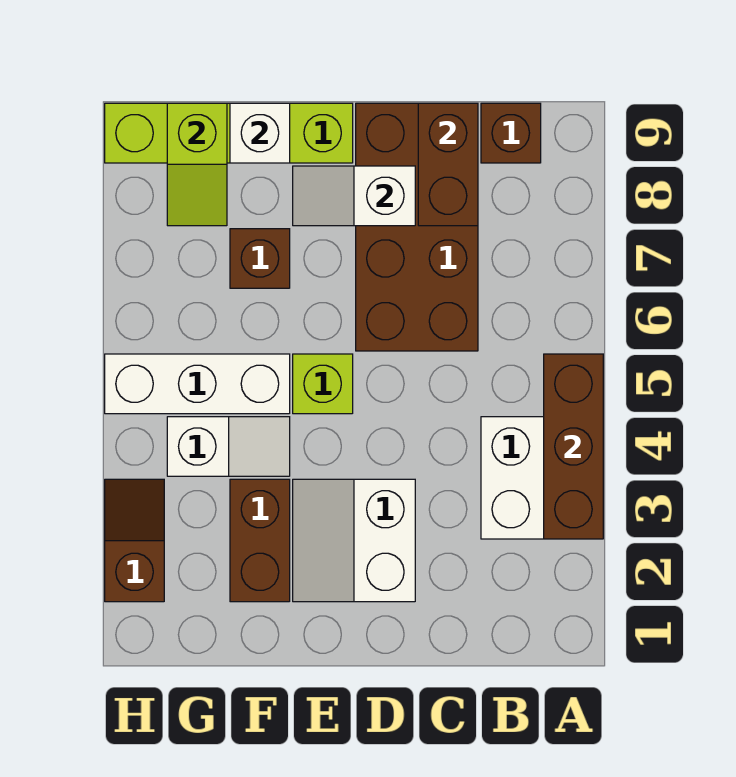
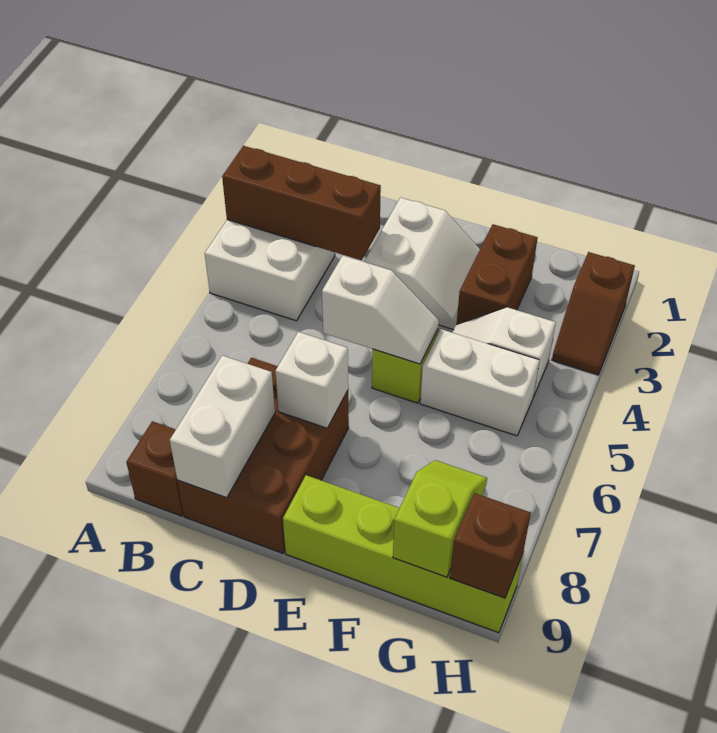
brown brick A3:A5 level 2 -> brown brick A3:C3 level 2
brown brick C6:D9 level 1 -> brown brick C7:D9 level 1
brown brick C8:C9 level 2 -> white brick C8:C9 level 2
white slope D8:E8 level 2 top D -> white slope D5:E5 level 2 top D
white brick F5:H5 level 1 -> white brick F5:G5 level 1
brown brick F7 level 1 -> brown brick H9 level 2
white brick F9 level 2 -> white brick D7 level 2

